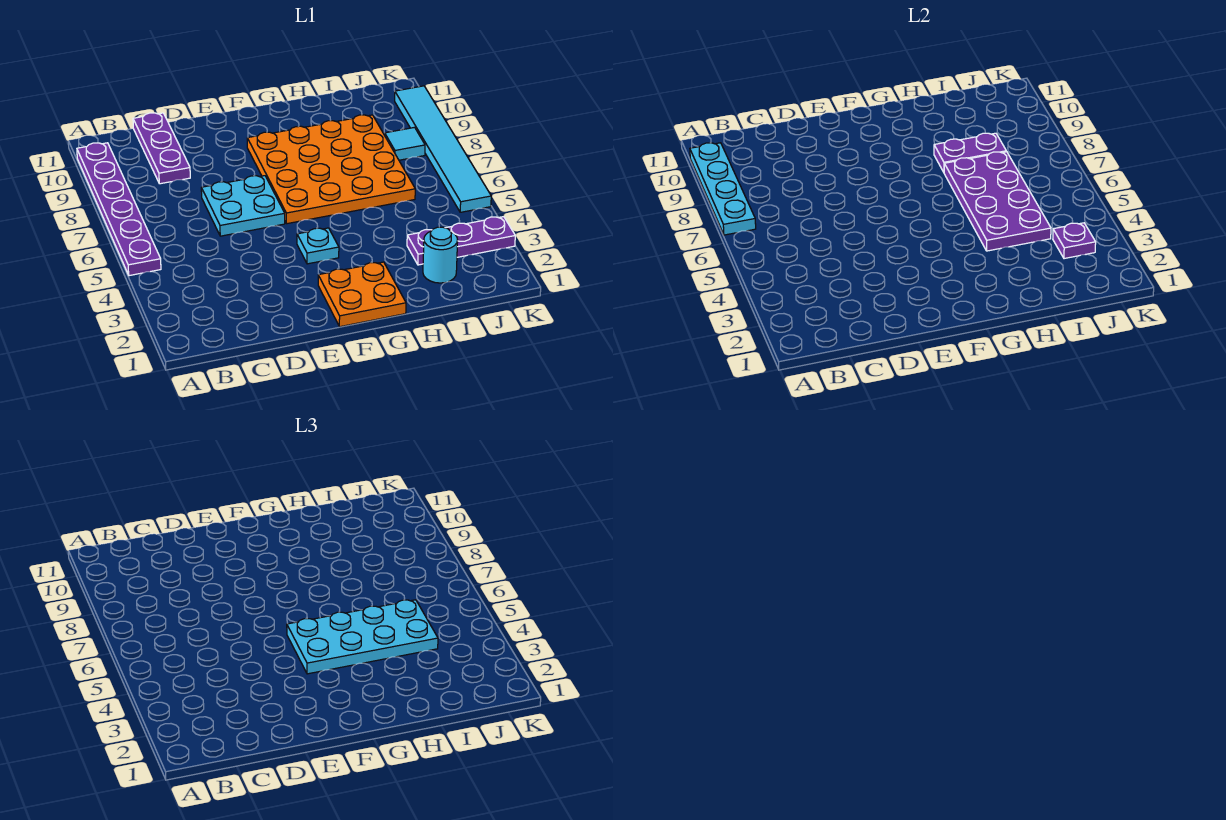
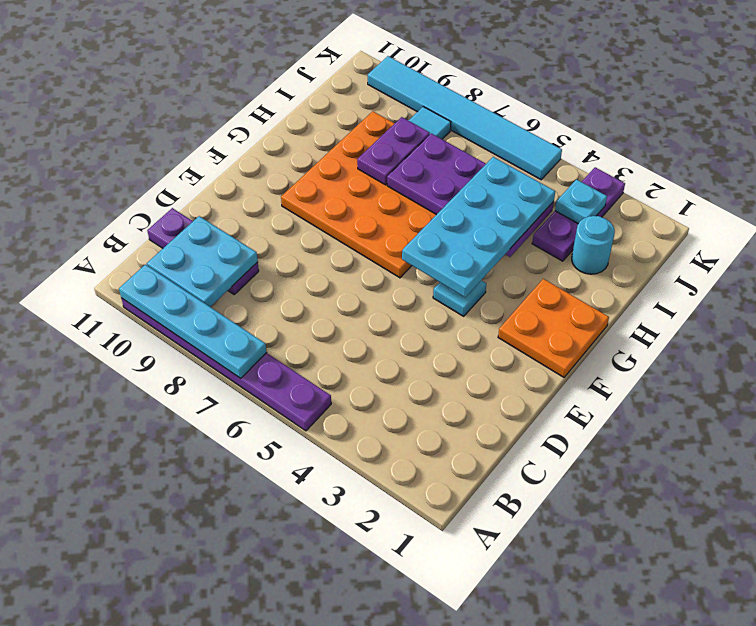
cyan plate D6:E7 level 1 -> cyan plate B9:C10 level 2
purple plate J3 level 2 -> cyan plate J3 level 2

